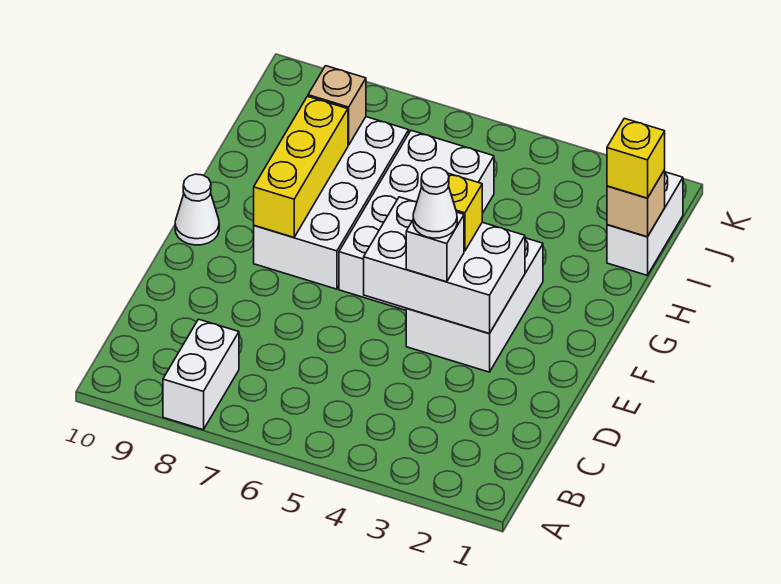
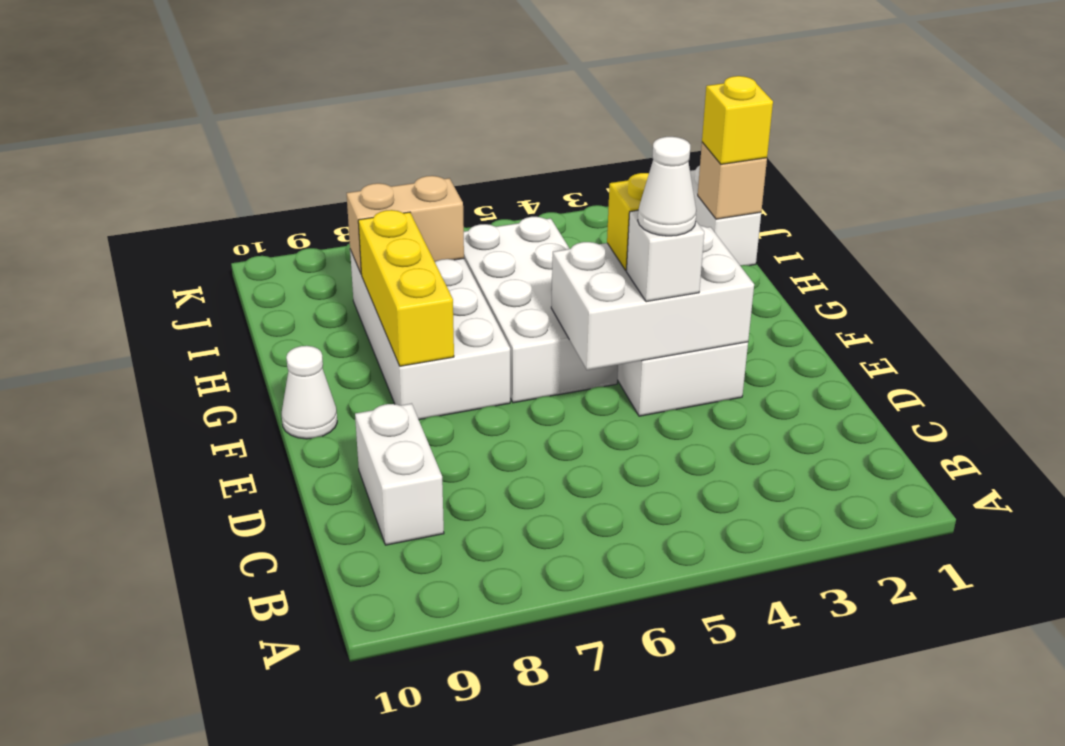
white brick A8:B8 level 1 -> white brick C9:D9 level 1
tan brick I8 level 2 -> tan brick I7:I8 level 2

